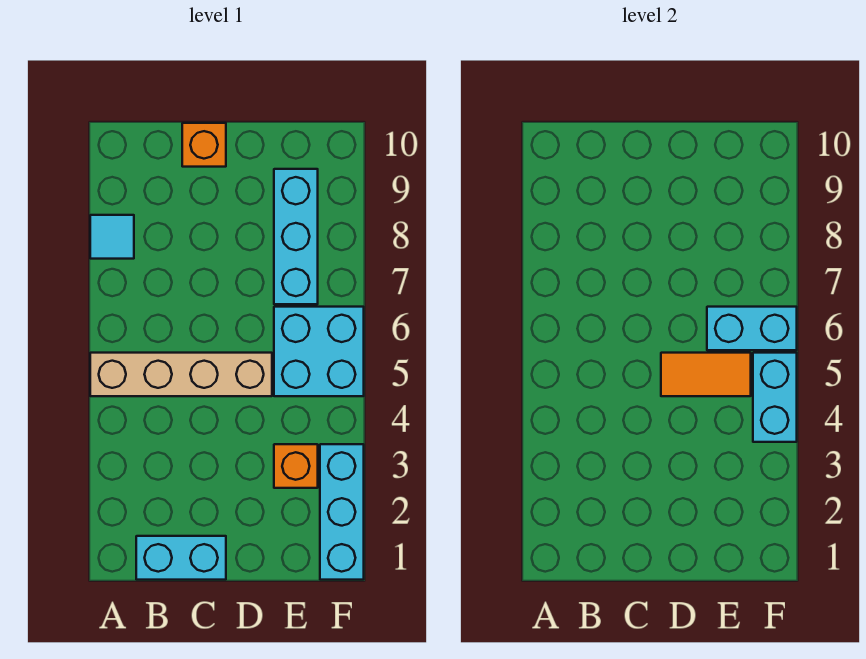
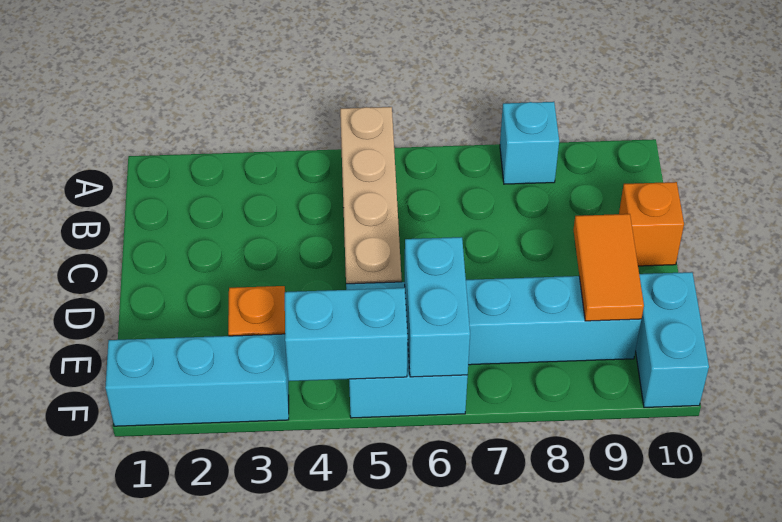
cyan tile A8 level 1 -> cyan brick A8 level 1
cyan brick B1:C1 level 1 -> cyan brick E10:F10 level 1
orange tile D5:E5 level 2 -> orange tile D9:E9 level 2

